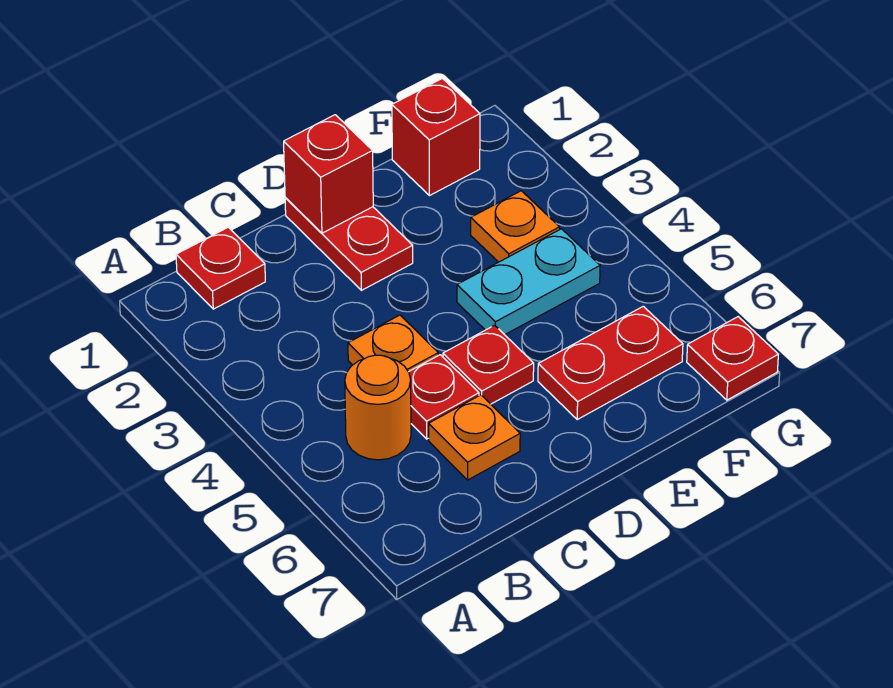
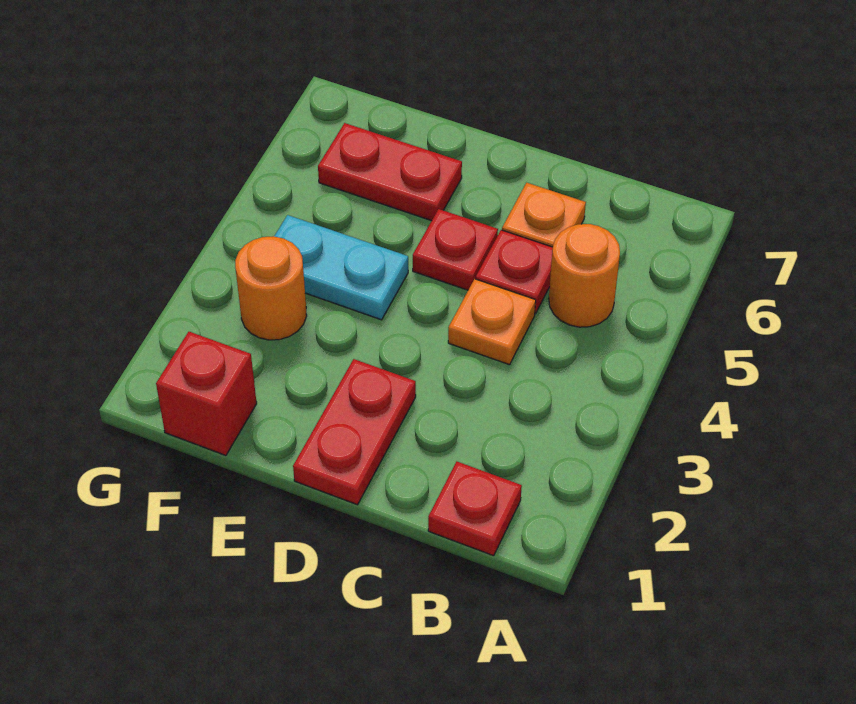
red brick D1 level 2 -> none
orange plate F3 level 1 -> orange round brick F3 level 1
red plate G7 level 1 -> none

